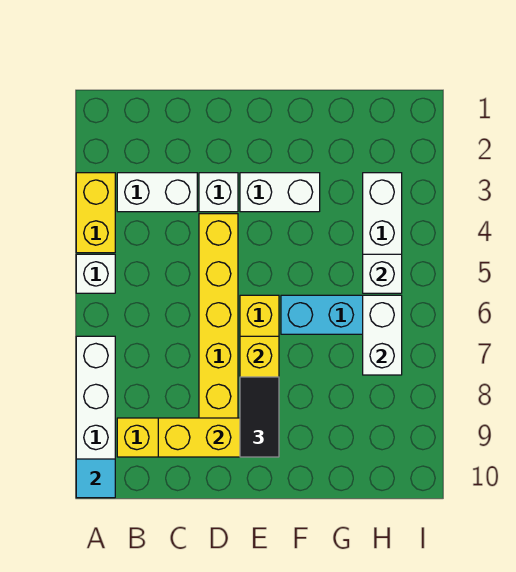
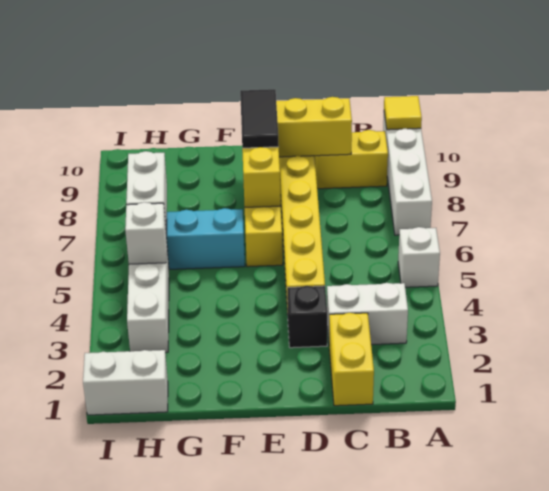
yellow brick A3:A4 level 1 -> yellow brick C1:C2 level 1
cyan tile A10 level 2 -> yellow tile A10 level 2
white brick D3 level 1 -> black brick D3 level 1
white brick E3:F3 level 1 -> white brick H1:I1 level 1

